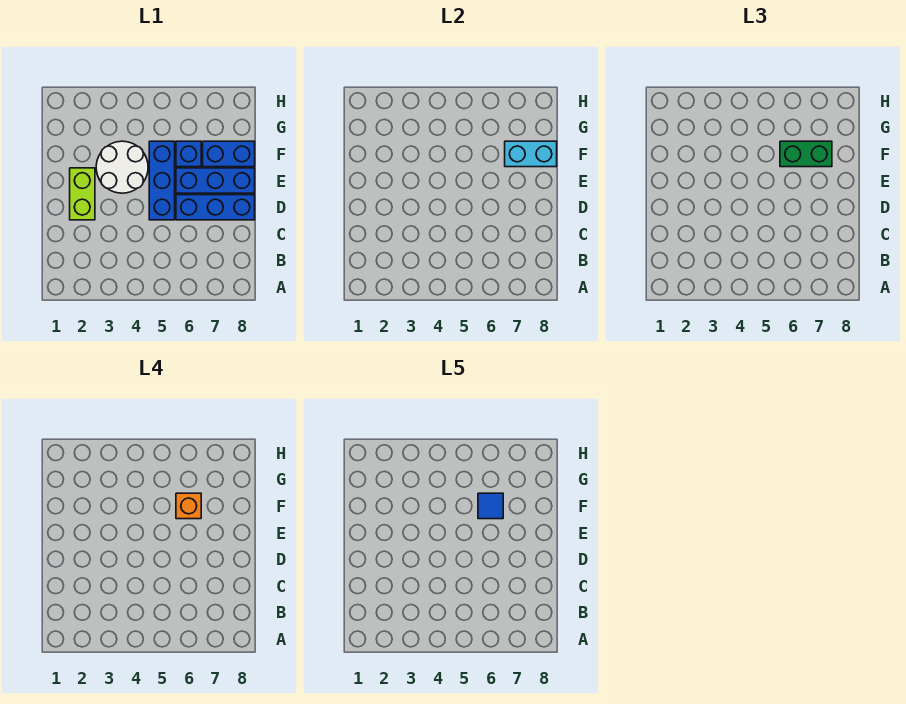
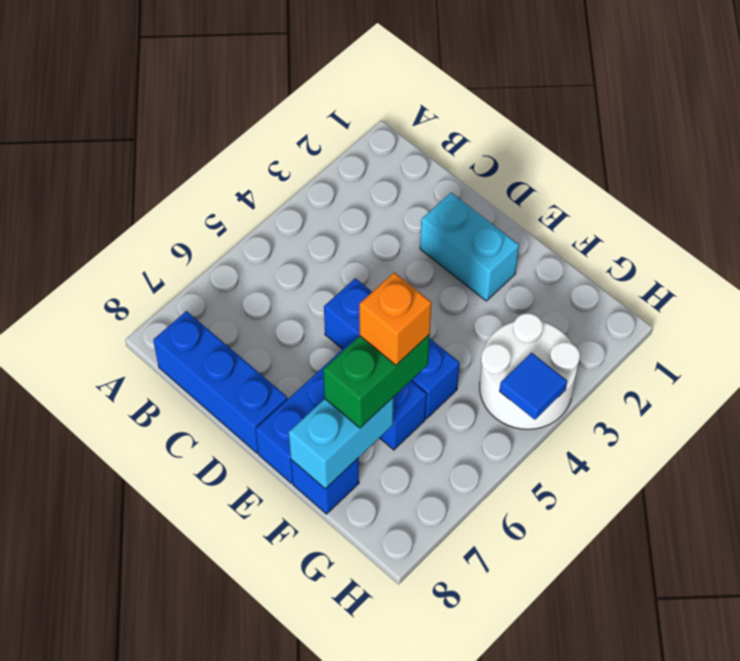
lime brick D2:E2 level 1 -> cyan brick D2:E2 level 1
blue brick D6:D8 level 1 -> blue brick B8:D8 level 1
white round brick E3:F4 level 1 -> white round brick G3:H4 level 1
blue tile F6 level 5 -> blue tile H4 level 2
blue brick F7:F8 level 1 -> blue brick F8 level 1

